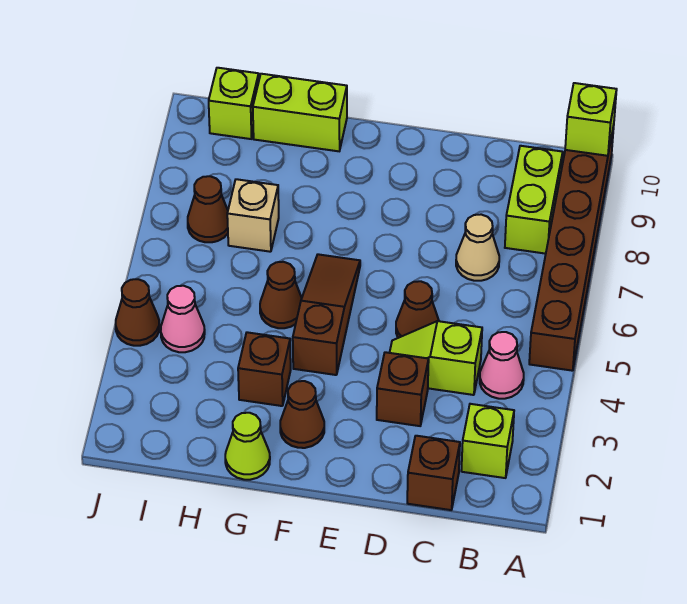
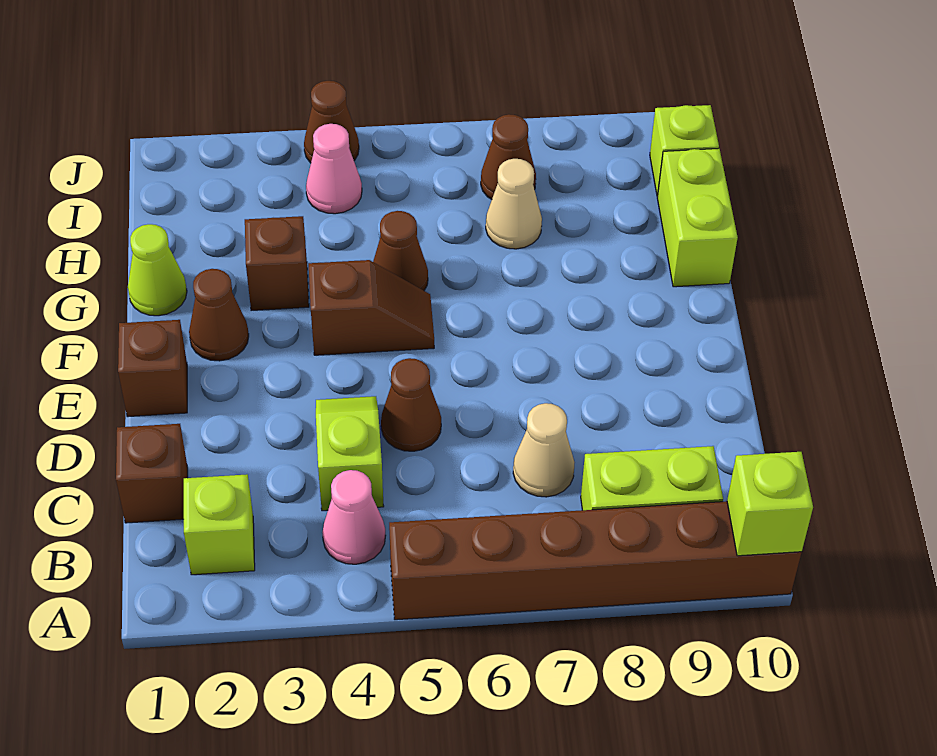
brown brick D3 level 1 -> brown brick E1 level 1
brown slope F4:F6 level 1 top 4 -> brown slope F4:F5 level 1 top 4
tan brick H7 level 1 -> tan cone H7 level 1

